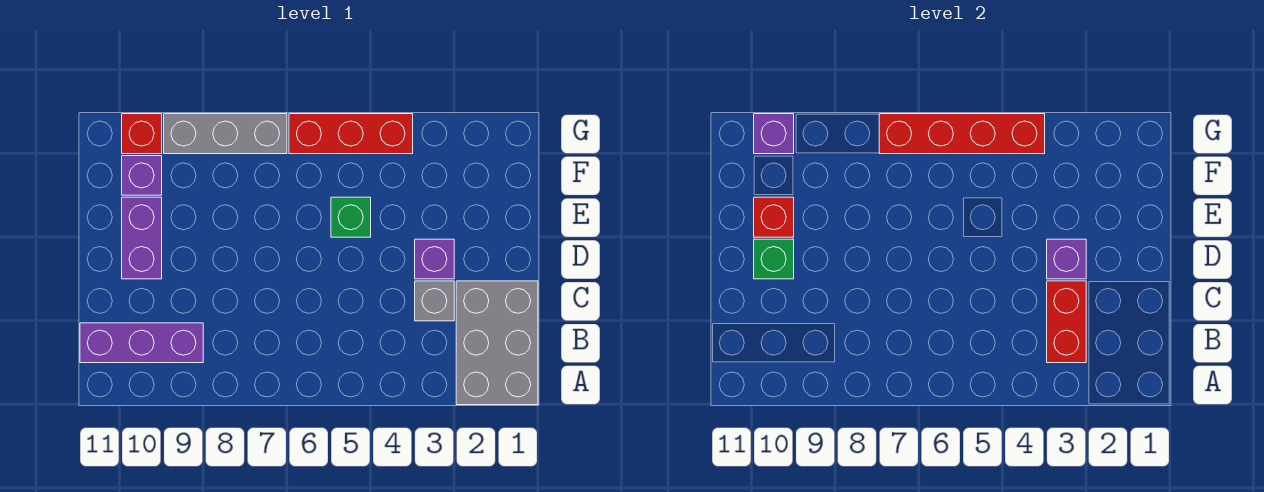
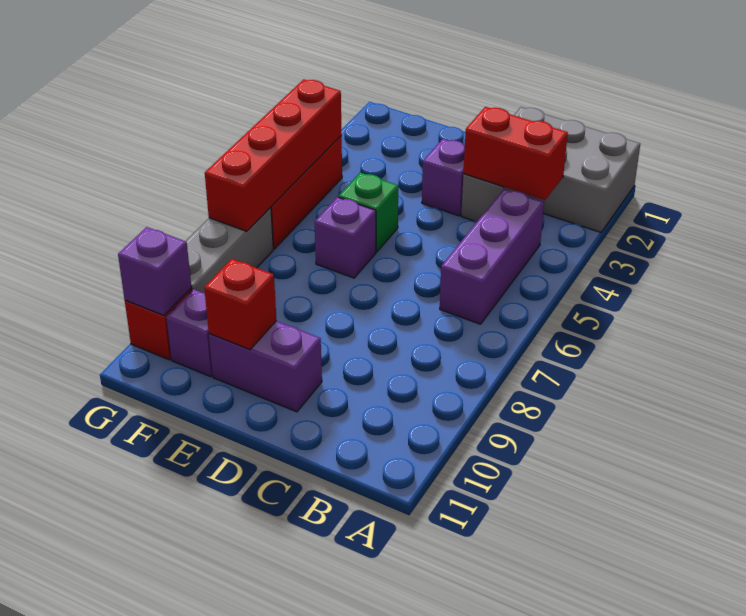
purple brick B9:B11 level 1 -> purple brick B4:B6 level 1
purple brick D3 level 2 -> purple brick E6 level 1
green brick D10 level 2 -> none

